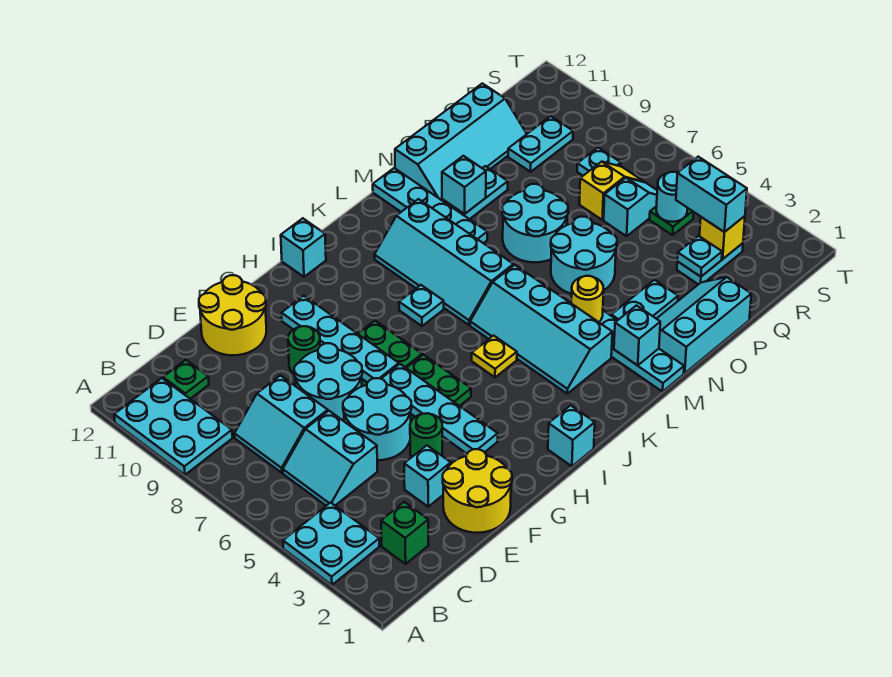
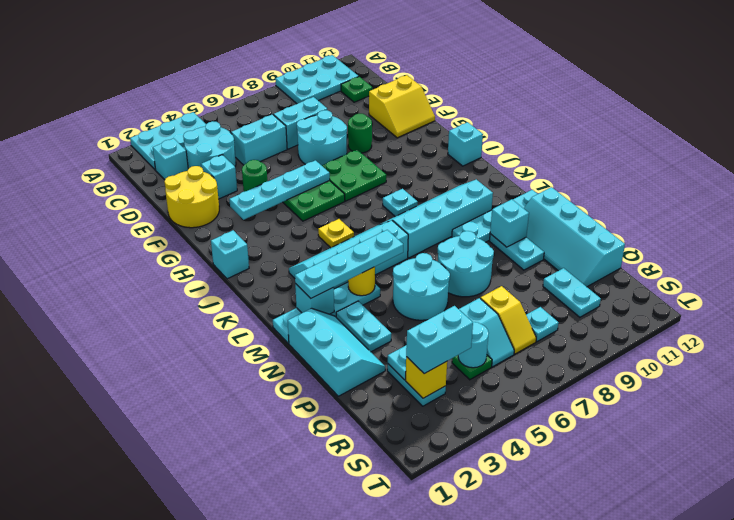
cyan plate A3:B4 level 1 -> cyan plate A2:B4 level 1
green brick C2 level 1 -> cyan brick C2 level 1
cyan round brick E5:F6 level 1 -> cyan round brick C3:D4 level 1
yellow round brick E11:F12 level 1 -> yellow slope E11:F12 level 1 top E
cyan plate G7:G10 level 2 -> cyan plate M2:M5 level 3

